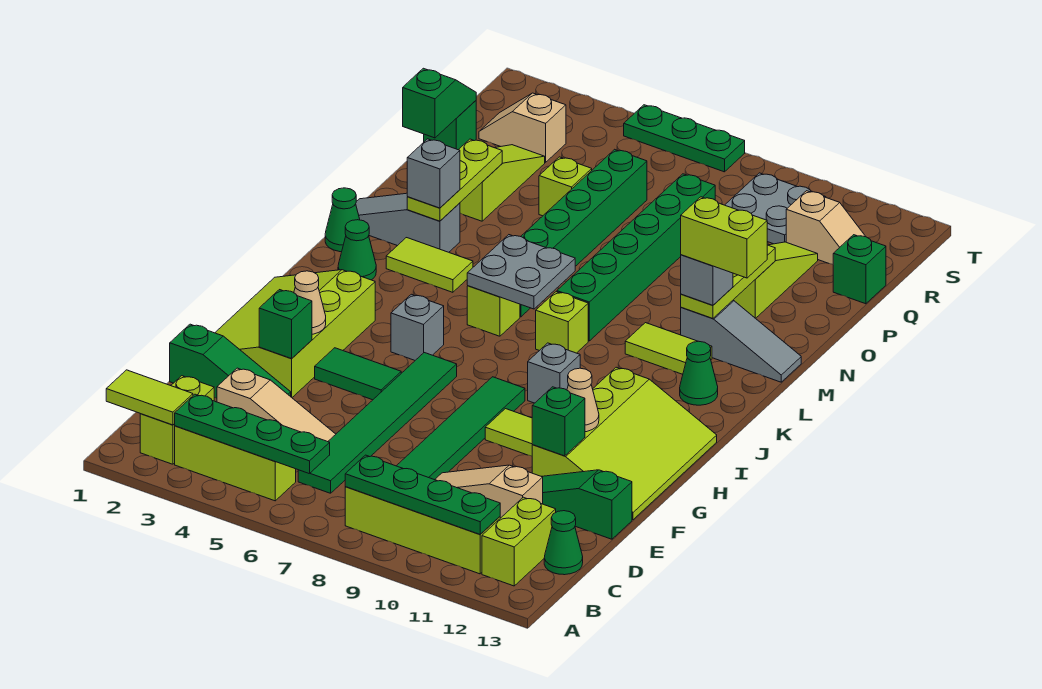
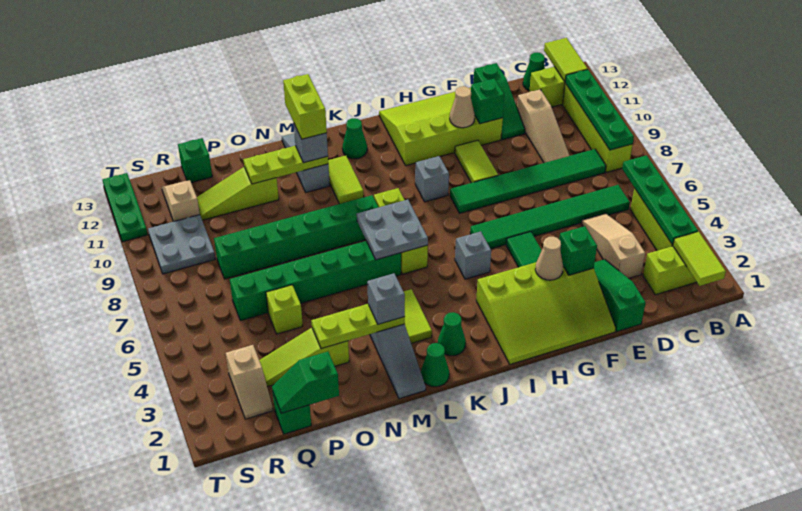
none -> lime tile B12:B13 level 2
green plate T5:T7 level 1 -> green plate T11:T13 level 1

